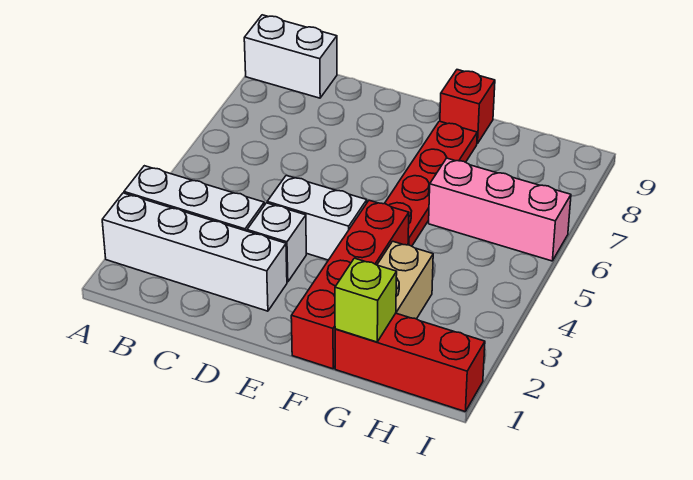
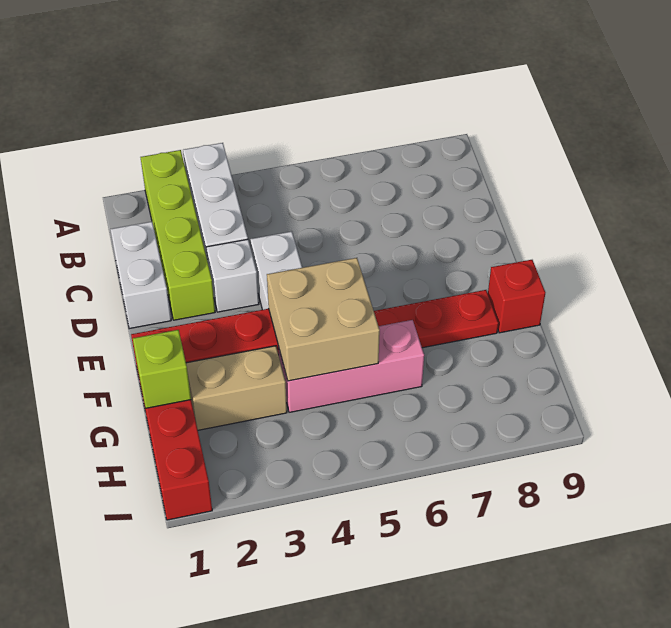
white brick A2:D2 level 1 -> lime brick A2:D2 level 1
white brick A9:B9 level 1 -> white brick C1:D1 level 1
none -> tan brick F4:G5 level 2
pink brick G6:I6 level 1 -> pink brick G4:G6 level 1

